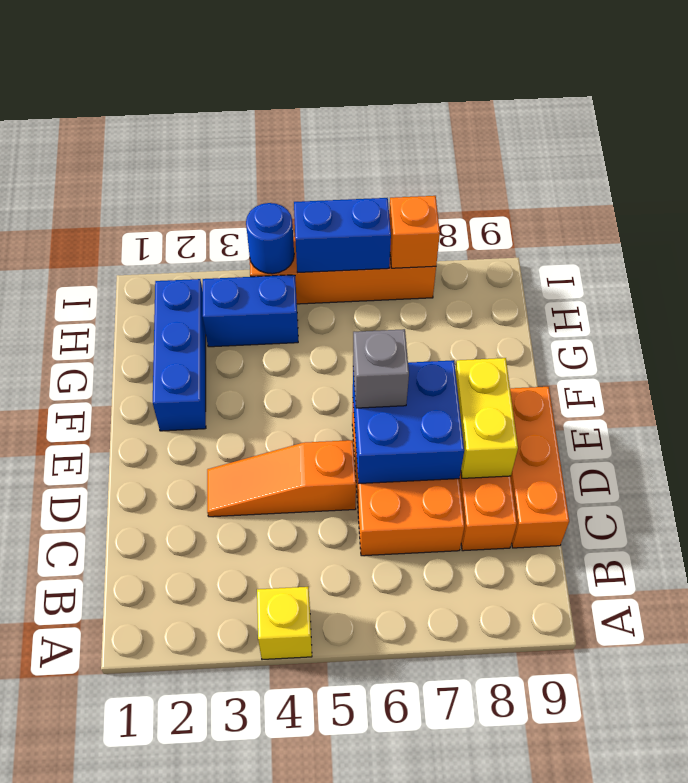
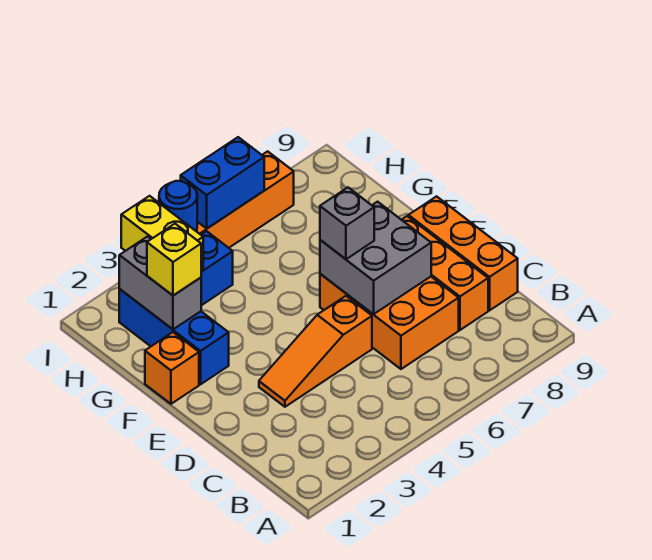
yellow brick A4 level 1 -> yellow brick G2 level 3
blue brick D6:E7 level 2 -> grey brick D6:E7 level 2
yellow brick D8:E8 level 2 -> yellow brick H3:I3 level 2
none -> grey brick G2:H2 level 2
orange brick I7 level 2 -> orange brick F1 level 1

